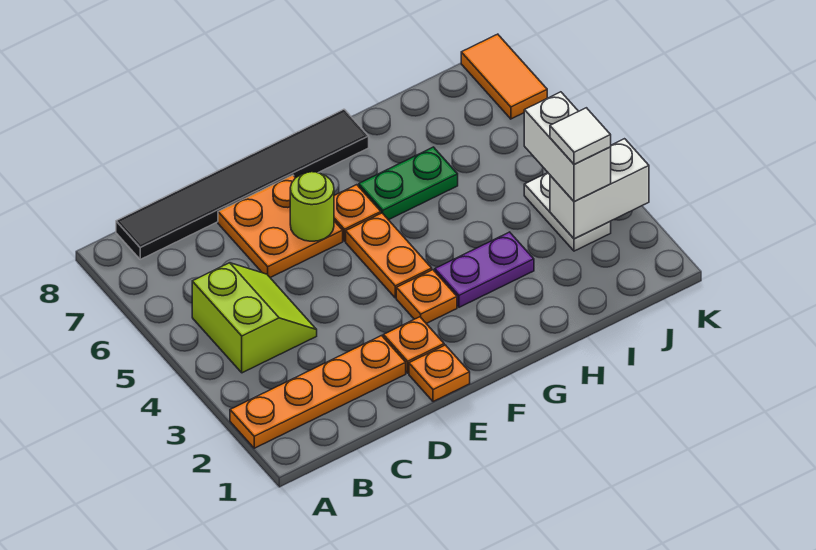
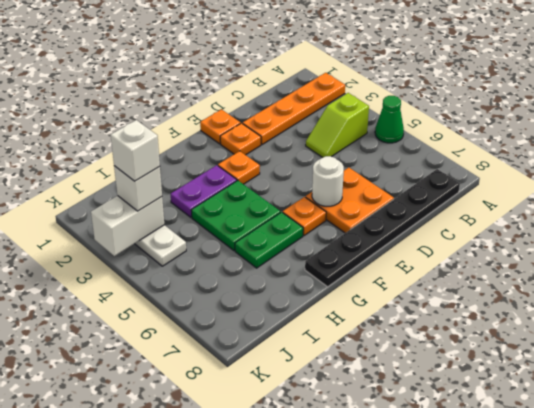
none -> green cone A5 level 1
lime slope B4:C5 level 1 top B -> lime slope B4:C4 level 1 top B
black tile B8:G8 level 1 -> black plate B8:G8 level 1
lime round brick E6 level 2 -> white round brick E6 level 2
orange plate F4:F5 level 1 -> none
none -> green plate G4:H5 level 1
white brick J3:J4 level 3 -> white brick J3 level 3
white tile J3 level 4 -> white brick J3 level 4
orange tile K7:K8 level 1 -> none

